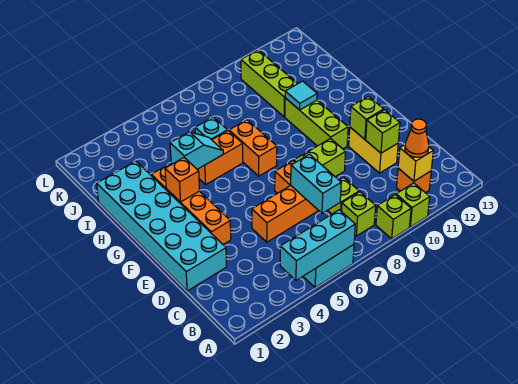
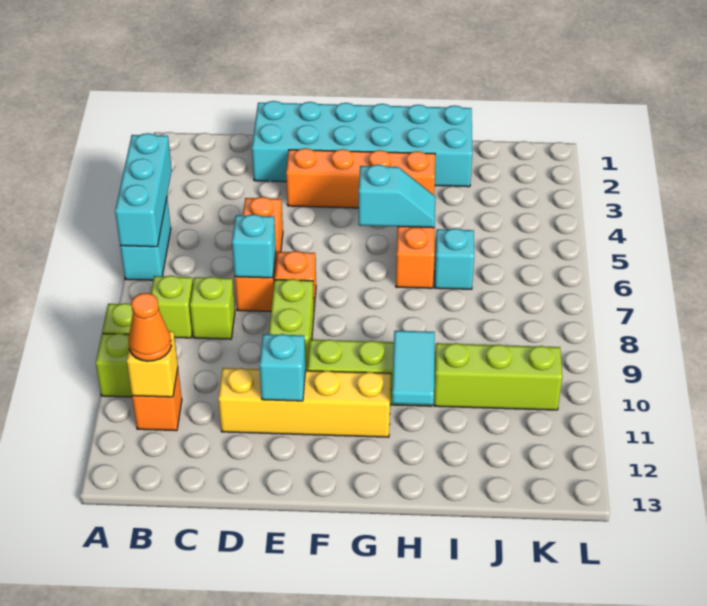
cyan brick C7:D7 level 2 -> cyan brick D7 level 2
yellow brick D11:E11 level 1 -> yellow brick D11:G11 level 1
lime brick D11 level 2 -> none
lime brick E11 level 2 -> cyan brick E11 level 2
orange brick G3 level 2 -> none
orange brick G7:H7 level 1 -> none
cyan slope H4:H5 level 2 top 4 -> cyan slope G5:H5 level 2 top G
cyan tile H10 level 2 -> cyan tile H10:H11 level 2

